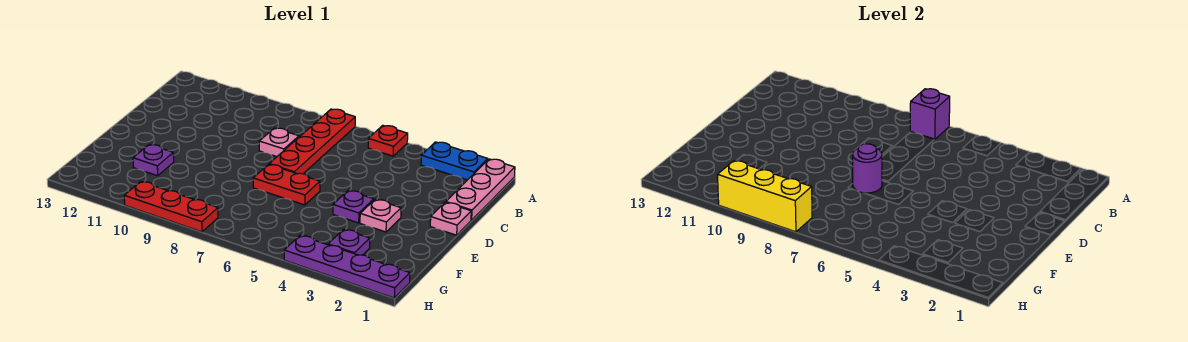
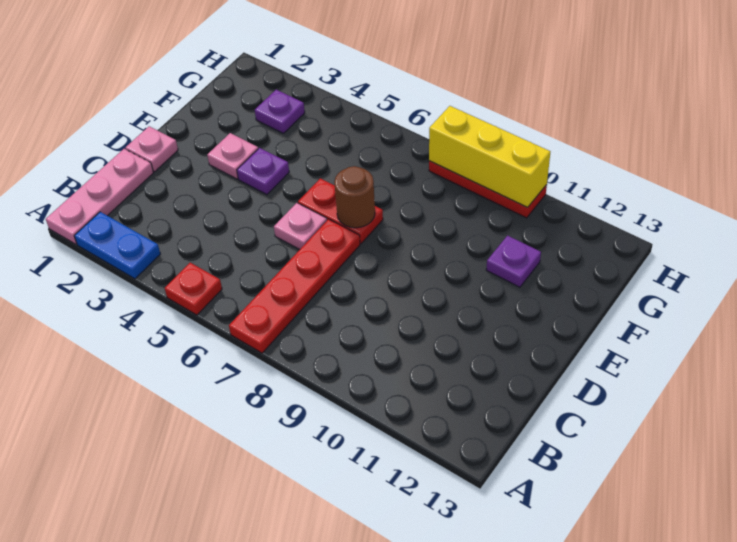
purple brick A7 level 2 -> none
pink plate C8 level 1 -> pink plate D6 level 1
purple round brick E7 level 2 -> brown round brick E7 level 2
purple plate H1:H4 level 1 -> none

